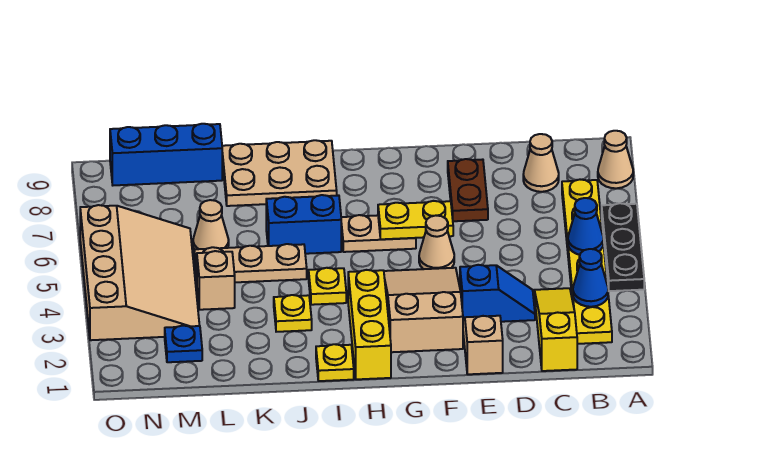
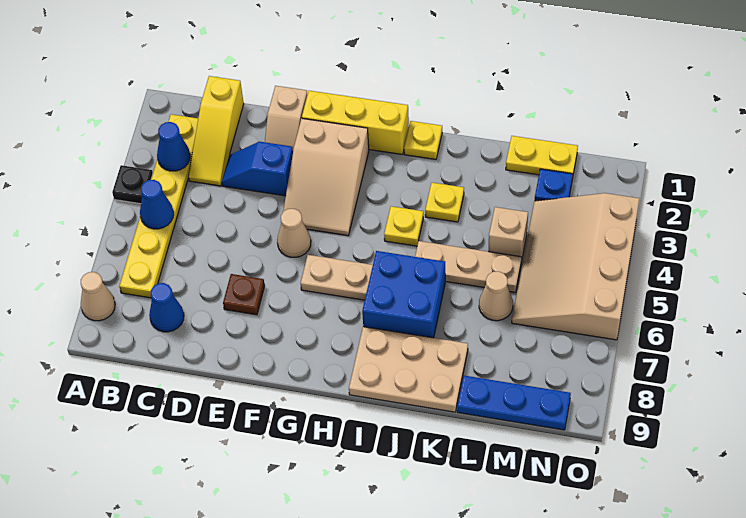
black plate A4:A6 level 1 -> black plate A4 level 1
tan cone C8 level 1 -> blue cone C8 level 1
brown plate E7:E8 level 1 -> brown plate E7 level 1
yellow plate F6:G6 level 2 -> yellow plate L1:M1 level 1
yellow brick H1:H3 level 1 -> yellow brick F1:H1 level 1
blue brick I6:J6 level 1 -> blue brick I6:J7 level 1
blue brick L9:N9 level 1 -> blue plate L9:N9 level 1

